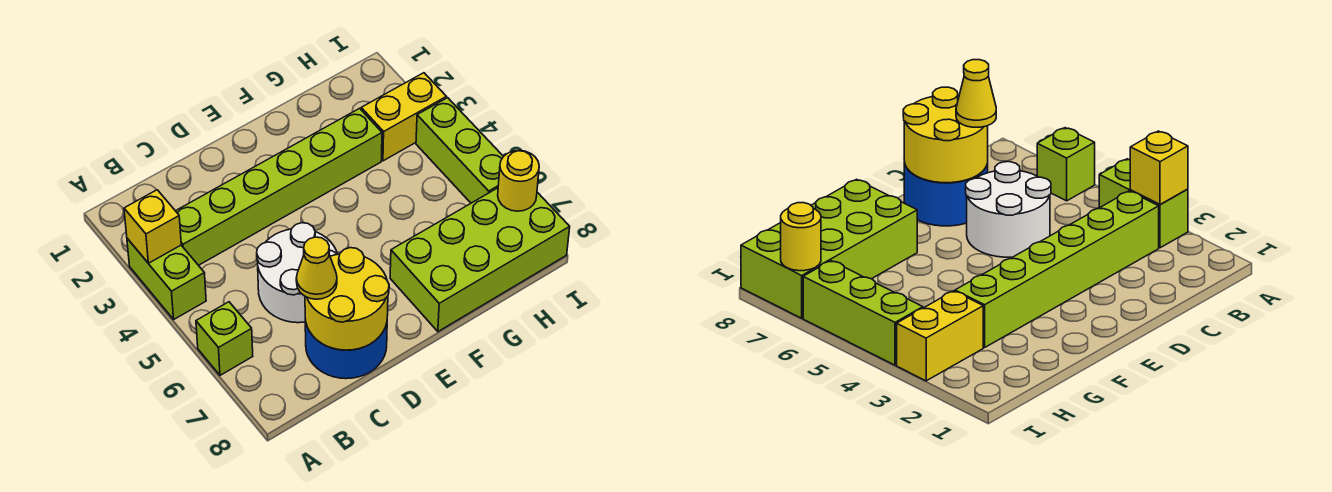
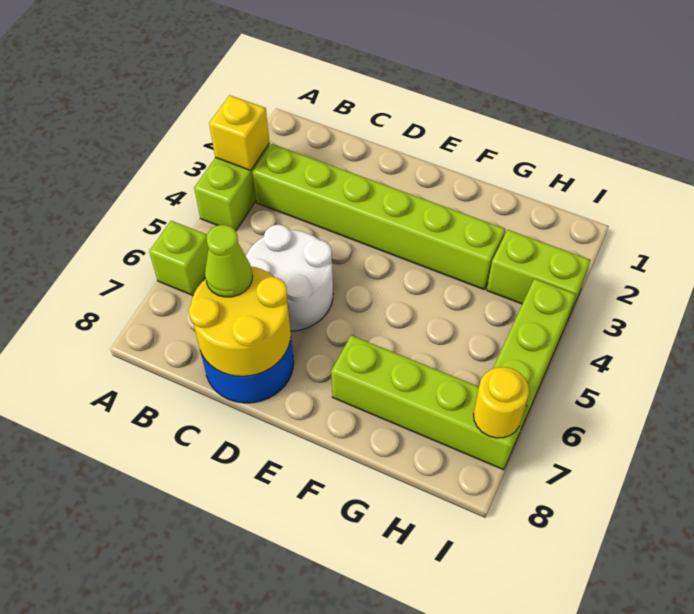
yellow cone C7 level 3 -> lime cone C7 level 3
lime brick F7:I8 level 1 -> lime brick F7:I7 level 1
yellow brick H3:I3 level 1 -> lime brick H3:I3 level 1

